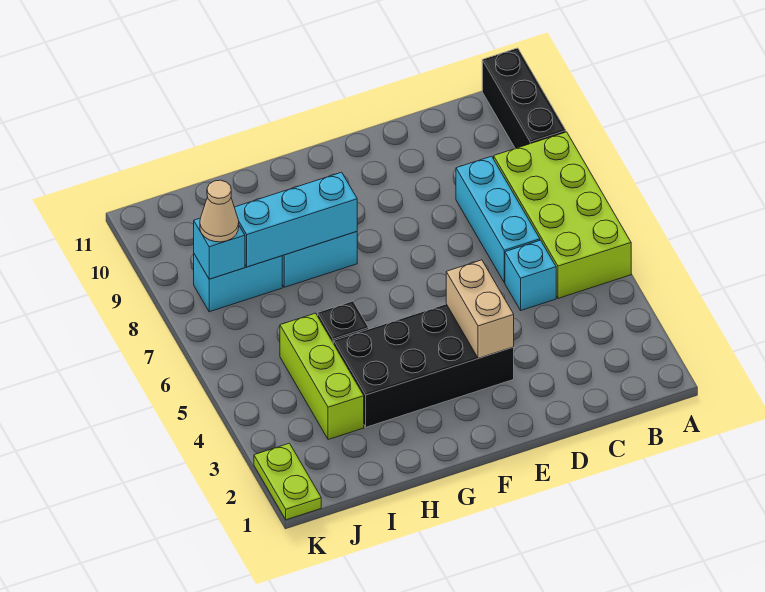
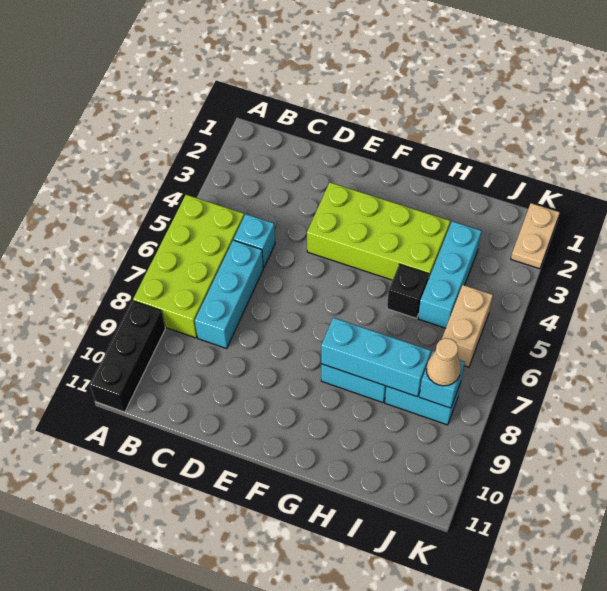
black brick E3:H4 level 1 -> lime brick E3:H4 level 1
tan brick E3:E4 level 2 -> tan brick J5:J6 level 1
lime brick I3:I5 level 1 -> cyan brick I3:I5 level 1
lime plate K1:K2 level 1 -> tan plate K1:K2 level 1

